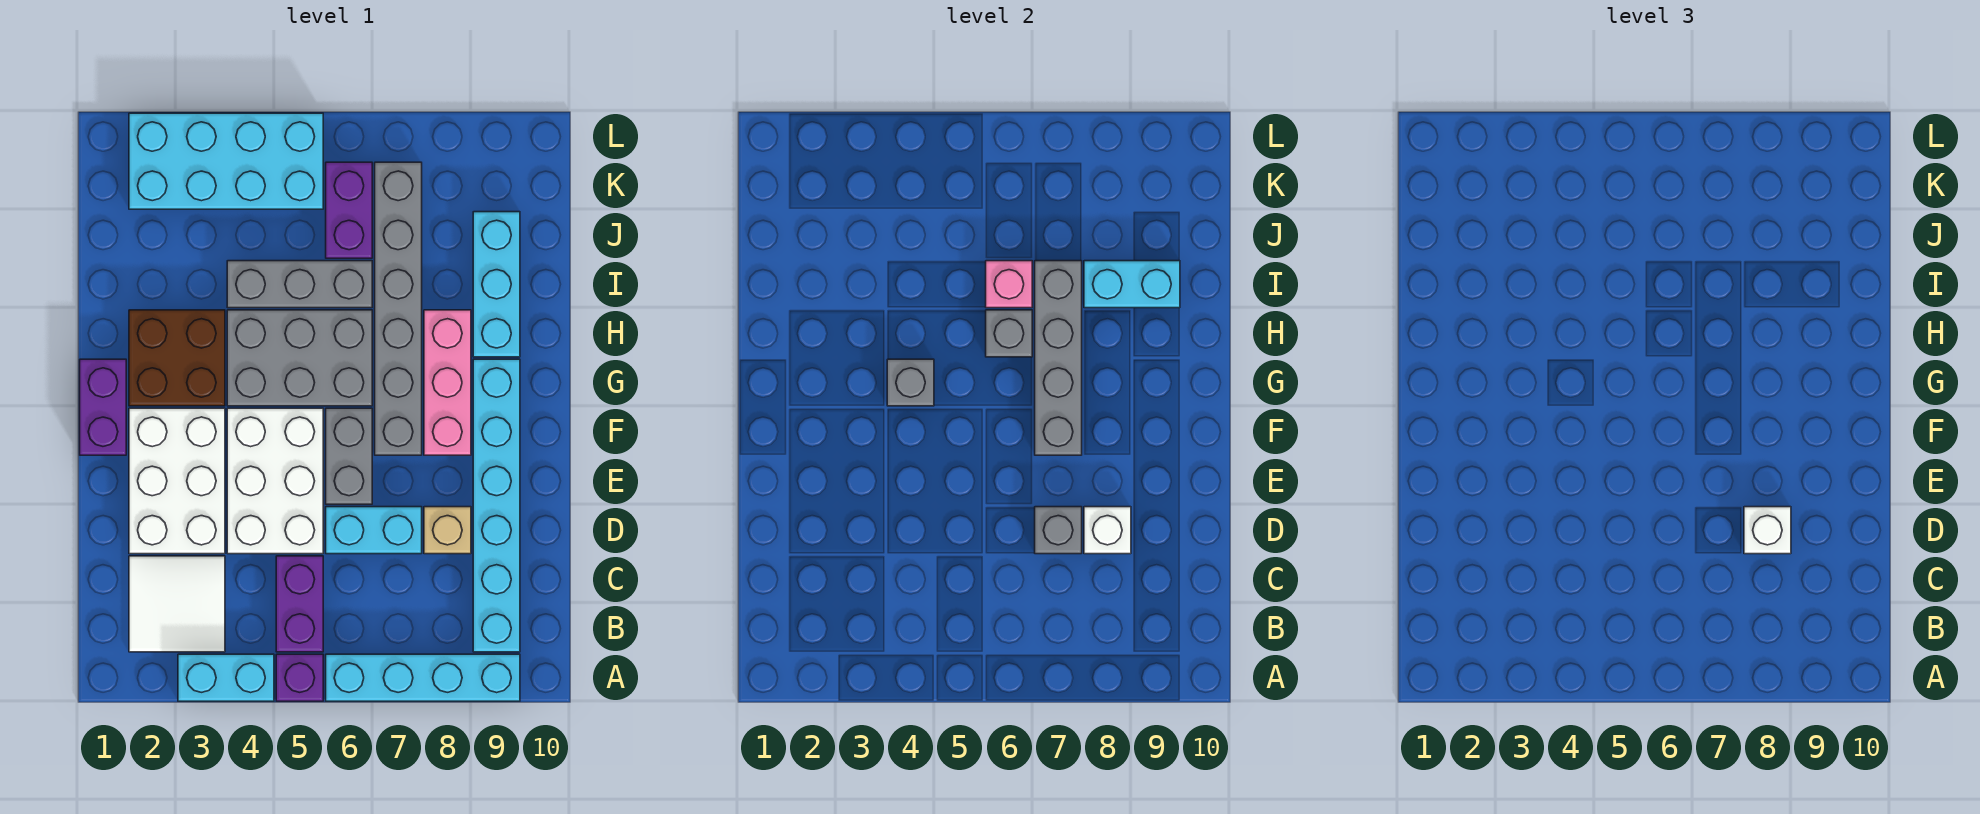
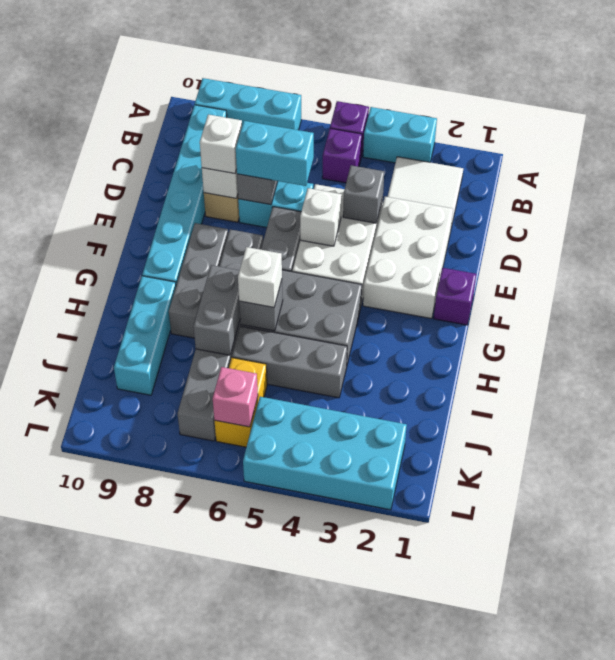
cyan brick A6:A9 level 1 -> cyan brick A7:A9 level 1
purple brick B5:C5 level 1 -> purple brick B5 level 1
none -> white brick E5 level 2
purple brick F1:G1 level 1 -> purple brick F1 level 1
grey brick F7:I7 level 2 -> grey brick H7:I7 level 2
pink brick F8:H8 level 1 -> grey brick F8:H8 level 1
brown brick G2:H3 level 1 -> none
grey brick G4 level 2 -> grey brick D4 level 2
none -> white brick H6 level 3
pink brick I6 level 2 -> pink brick K6 level 2
cyan brick I8:I9 level 2 -> cyan brick D6:D7 level 3
purple brick J6:K6 level 1 -> yellow brick J6:K6 level 1

